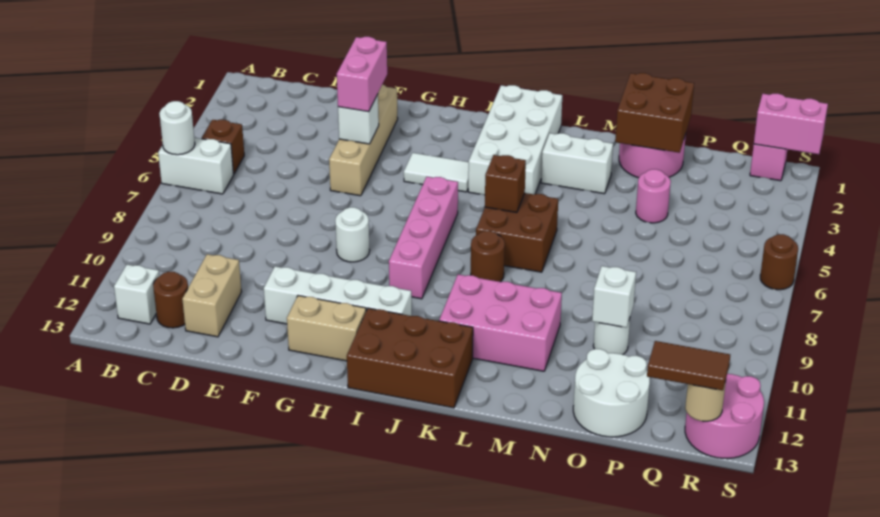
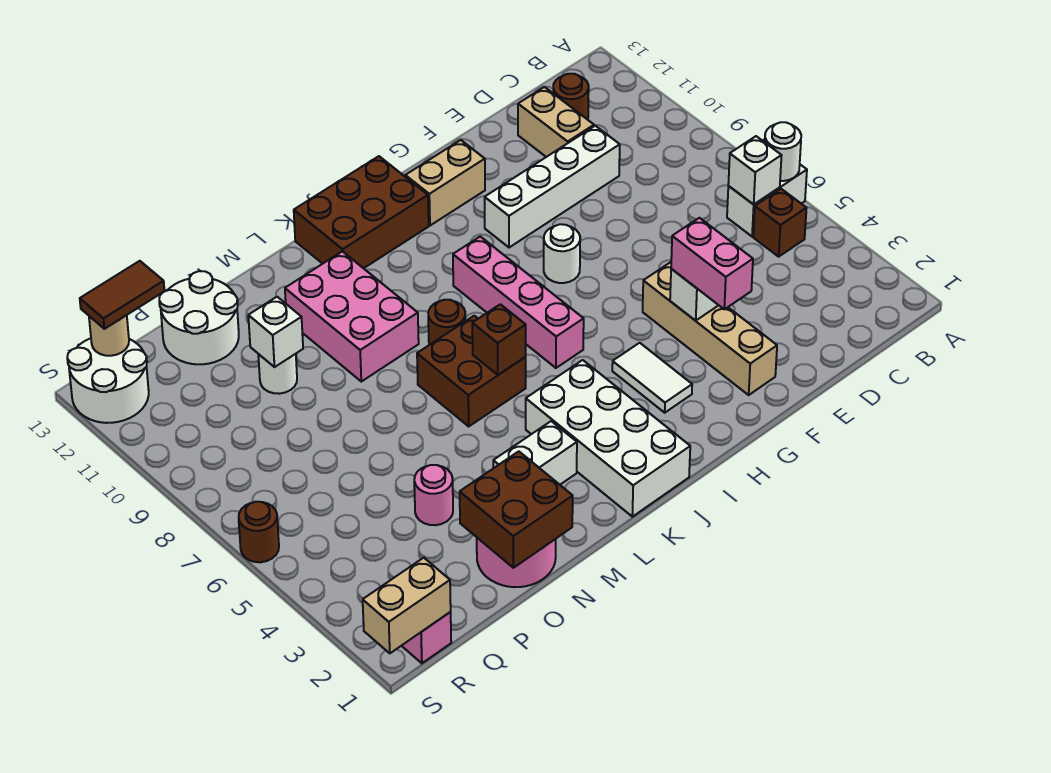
white brick B12 level 1 -> white brick B6 level 2
white brick F11:I11 level 1 -> white brick D10:G10 level 1
white tile H4:I4 level 1 -> white tile H3:H4 level 1
pink brick K10:M11 level 1 -> pink brick L9:M11 level 1
pink brick R1:S1 level 2 -> tan brick R1:S1 level 2
pink round brick R12:S13 level 1 -> white round brick R12:S13 level 1

